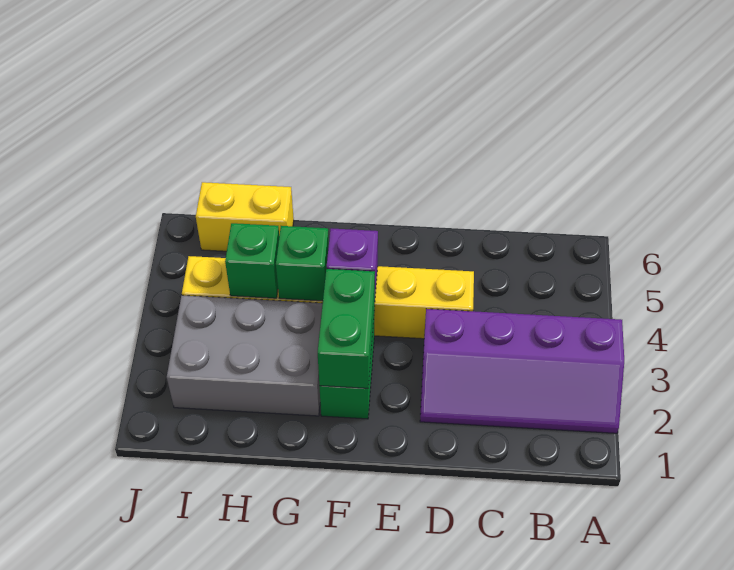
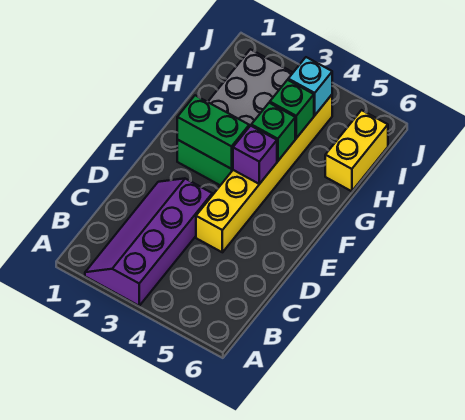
none -> cyan brick I4 level 2

